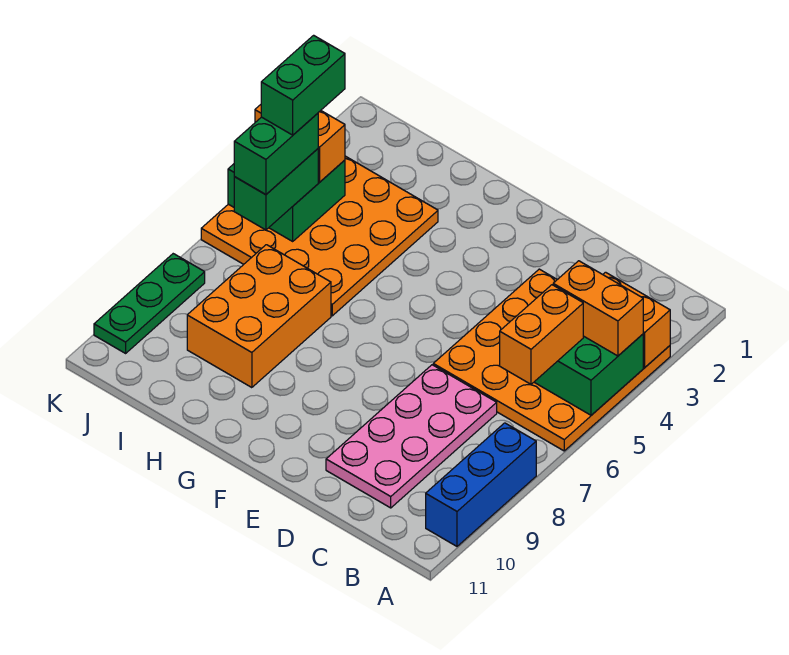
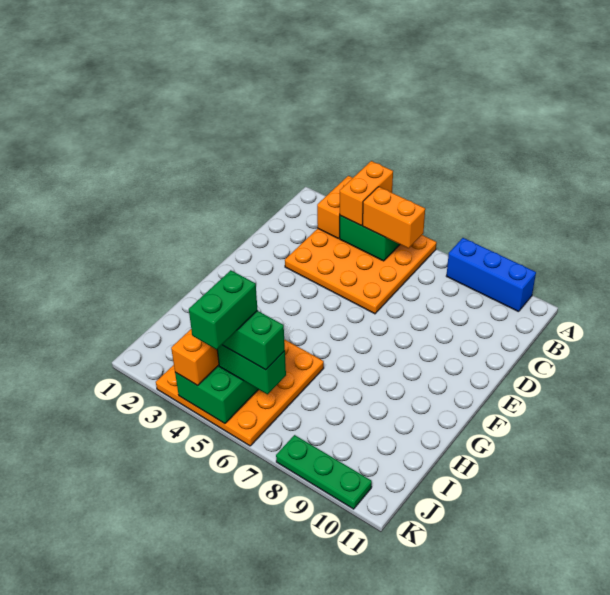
pink plate C7:D10 level 1 -> none
orange brick H7:I9 level 1 -> none
green brick J4:J5 level 5 -> green brick J5:K5 level 5

